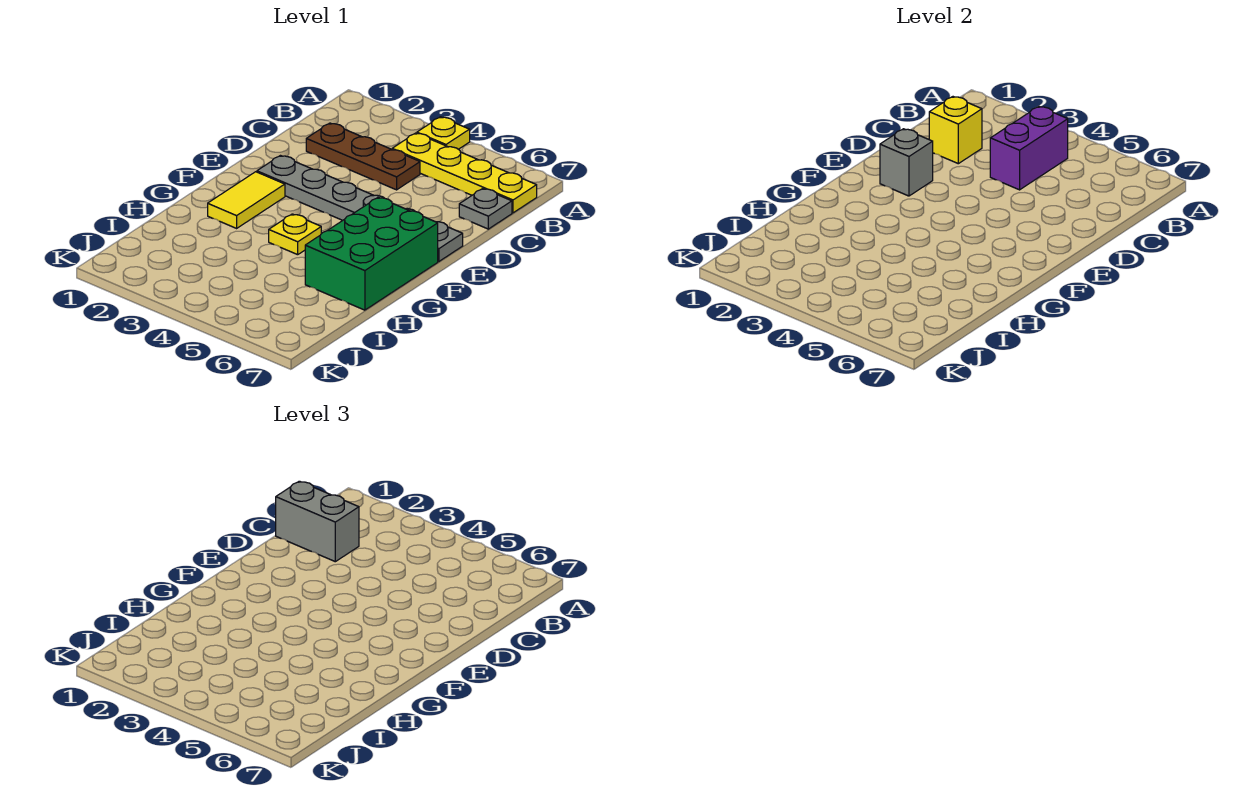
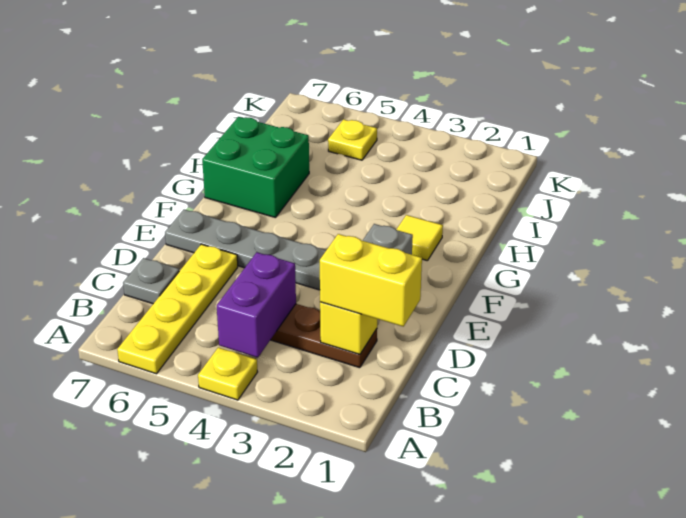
yellow plate B4:B7 level 1 -> yellow plate A6:D6 level 1
grey brick C1:C2 level 3 -> yellow brick C1:C2 level 3
yellow tile F2:G2 level 1 -> yellow tile G2 level 1
green brick F6:H7 level 1 -> green brick G6:H7 level 1
yellow plate G4 level 1 -> yellow plate J5 level 1

